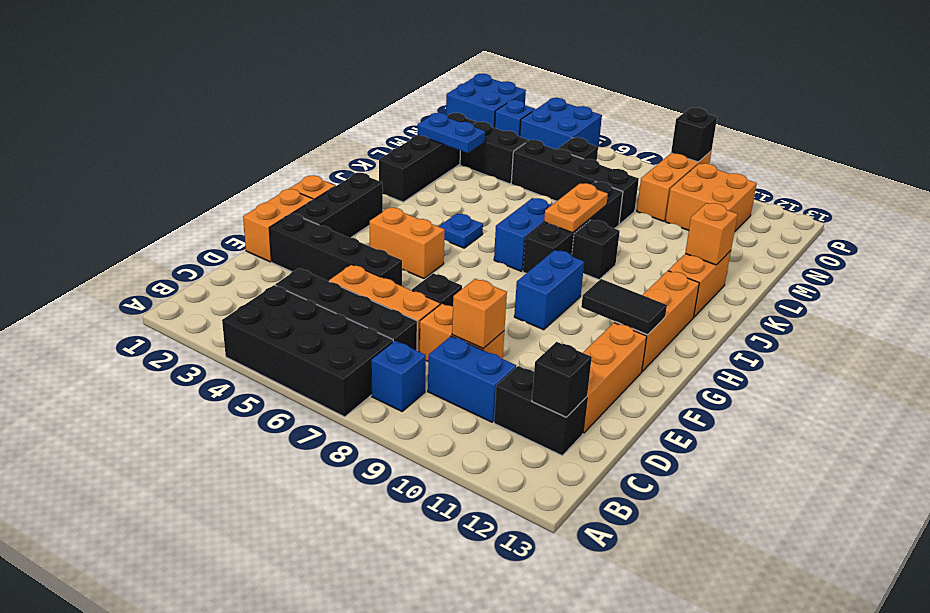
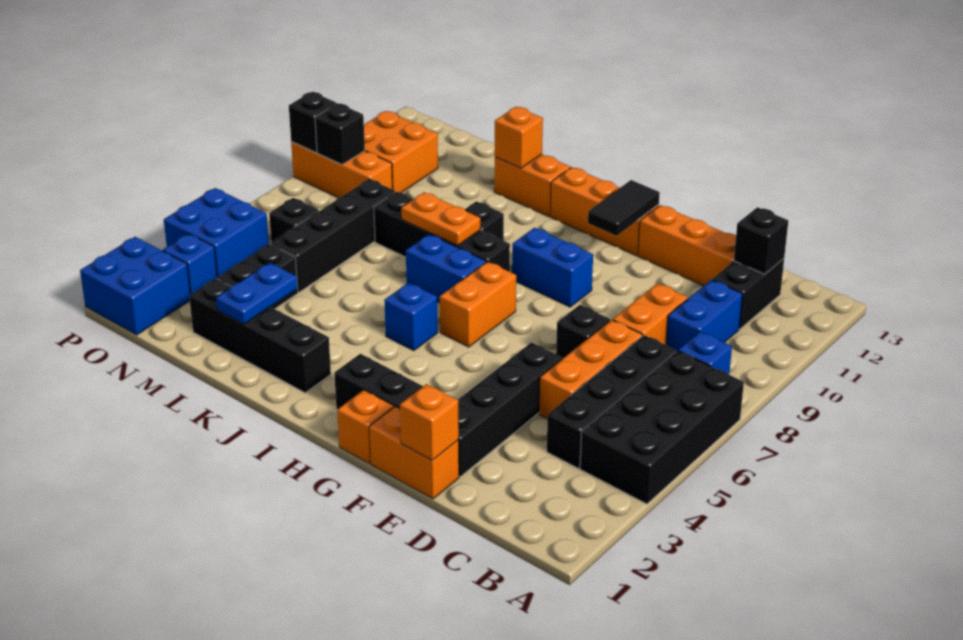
orange brick D9 level 2 -> orange brick E1 level 2
orange brick G4:G5 level 1 -> orange brick H6:H7 level 1
blue plate I5 level 1 -> blue brick I5 level 1
none -> black brick O9 level 2

